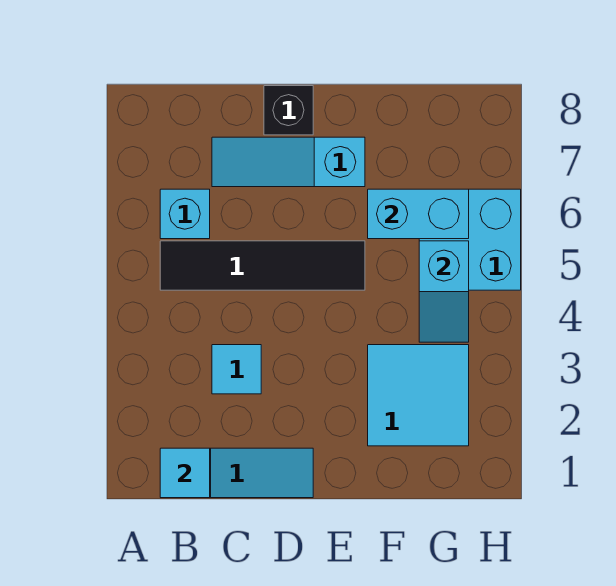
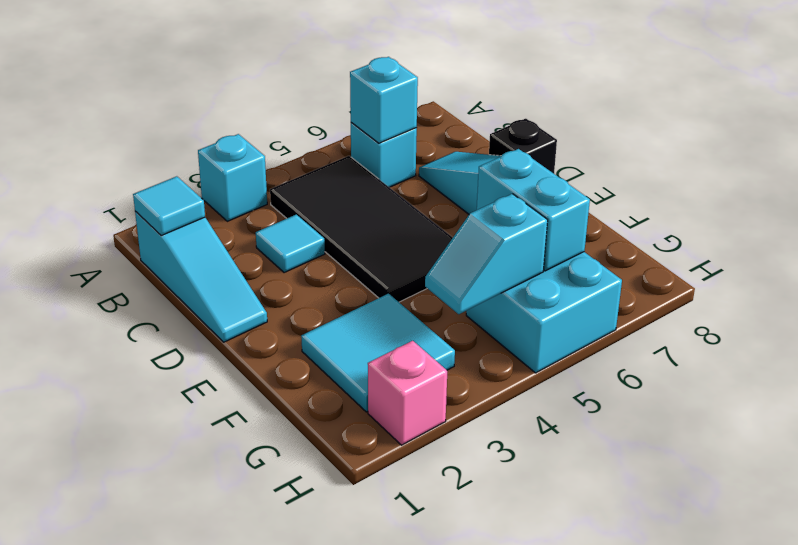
none -> cyan brick A3 level 1
black tile B5:E5 level 1 -> black tile B4:E5 level 1
none -> cyan brick B6 level 2
none -> pink brick H2 level 1

